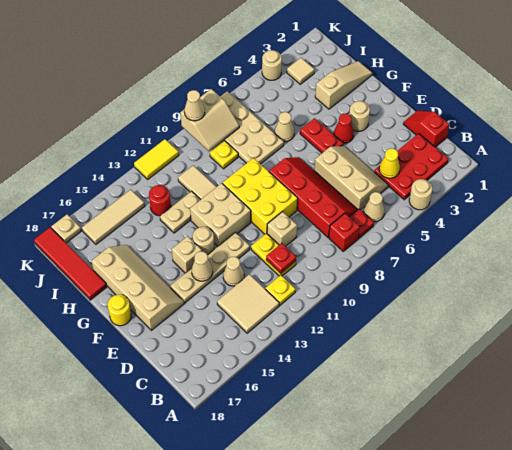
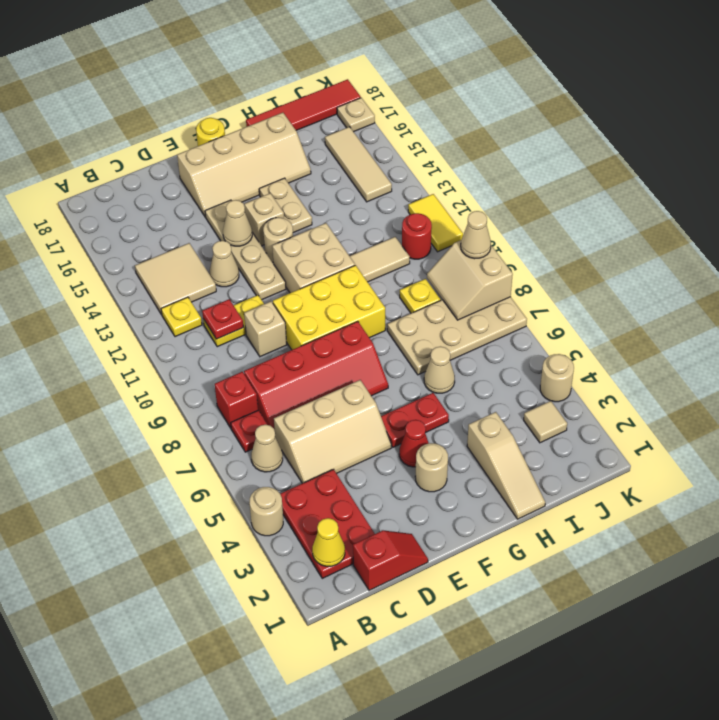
yellow cone C4 level 2 -> yellow cone B2 level 2
tan plate H12:H13 level 1 -> tan plate G14:G15 level 1
red round brick I13 level 1 -> red round brick J11 level 1

